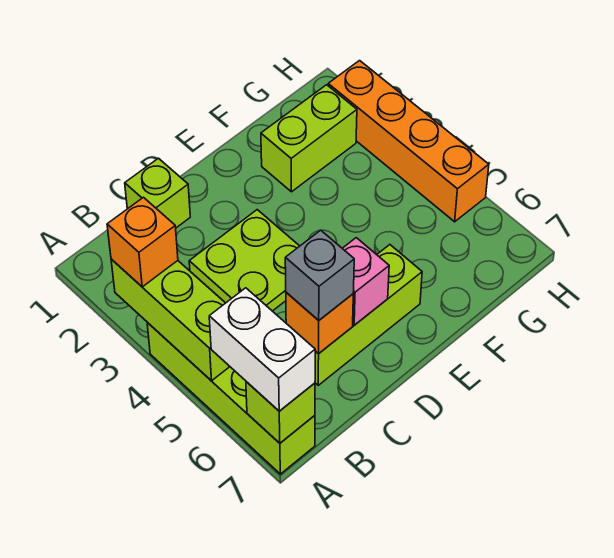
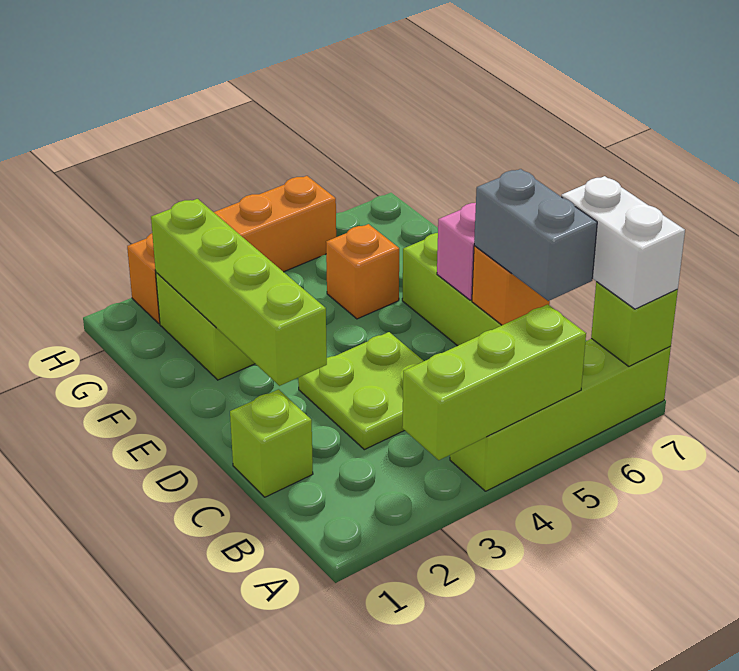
orange brick A3 level 3 -> orange brick F5 level 1
white brick A6:A7 level 3 -> white brick A7:B7 level 3
grey brick C6 level 3 -> grey brick B6:C6 level 3
none -> lime brick D2:G2 level 2

